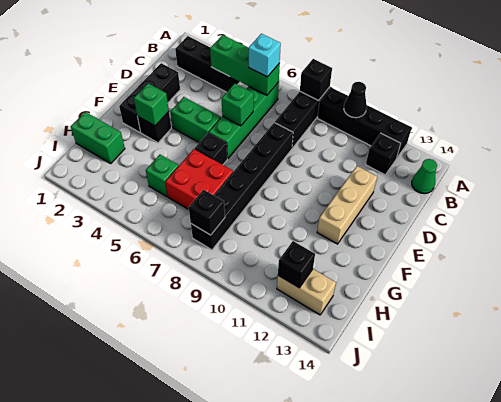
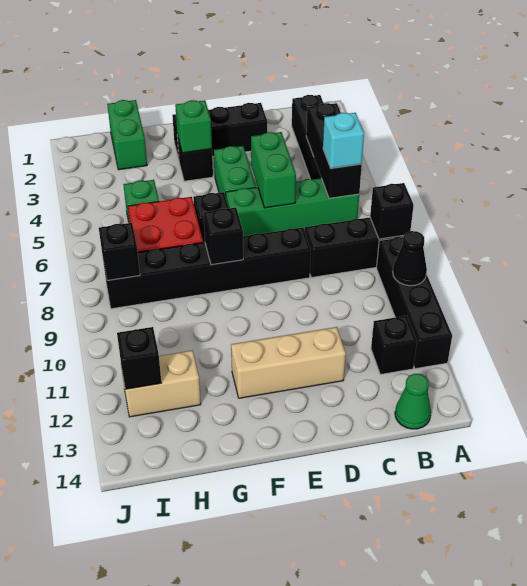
green brick B4:B6 level 2 -> black brick B4:B6 level 2
green brick D6 level 2 -> green brick D5:D6 level 2
none -> black brick F8 level 2
tan brick I12:I13 level 1 -> tan brick H12:I12 level 1

